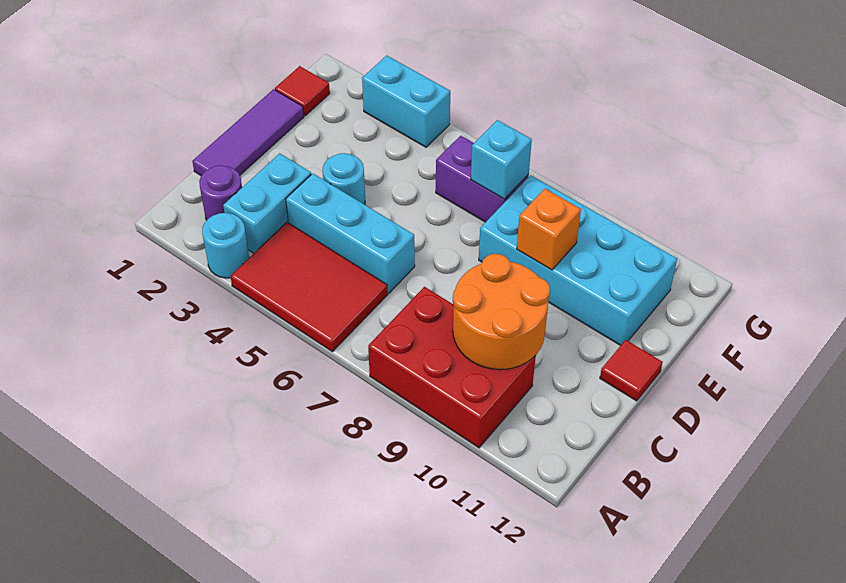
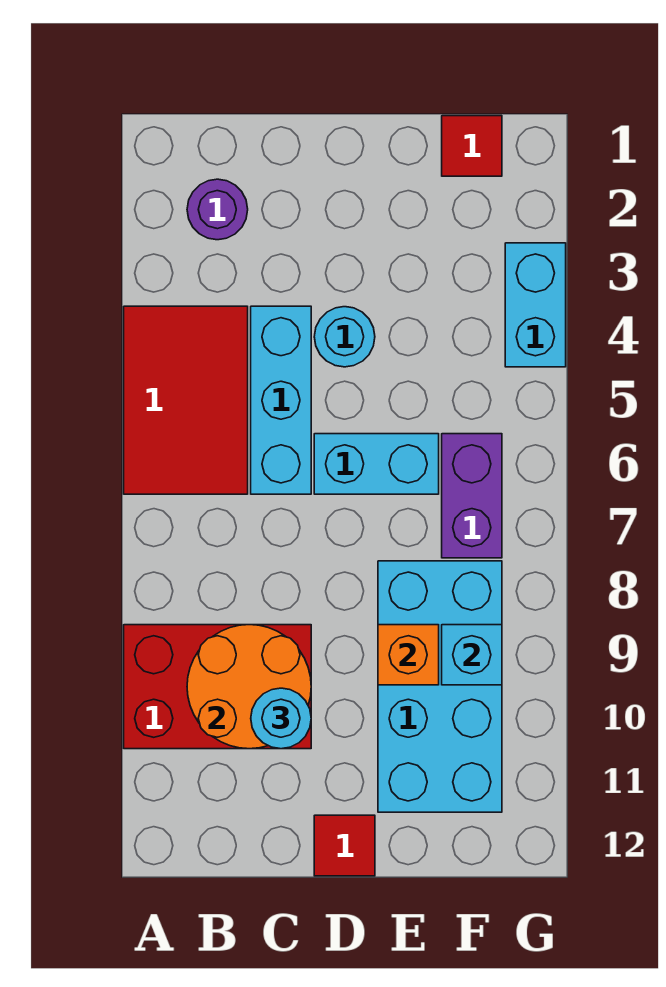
cyan round brick A3 level 1 -> cyan round brick C10 level 3
red brick A8:B10 level 1 -> red brick A9:C10 level 1
cyan brick B3:C3 level 1 -> cyan brick D6:E6 level 1
purple tile C1:E1 level 1 -> none
cyan brick F7 level 2 -> cyan brick F9 level 2

